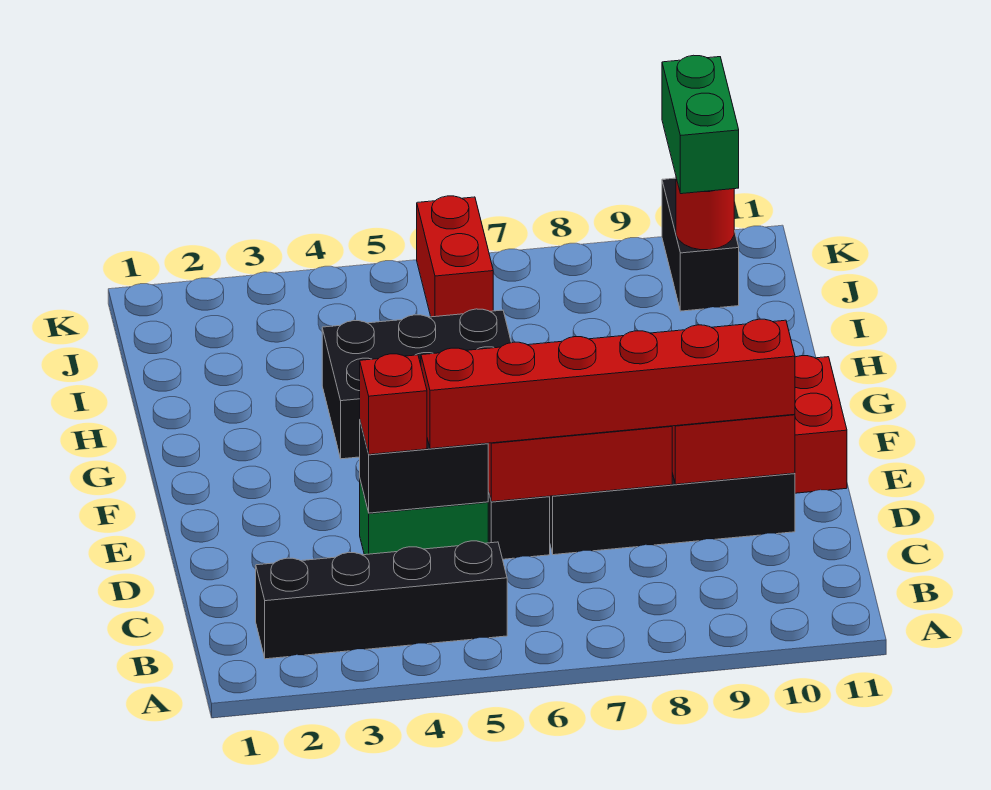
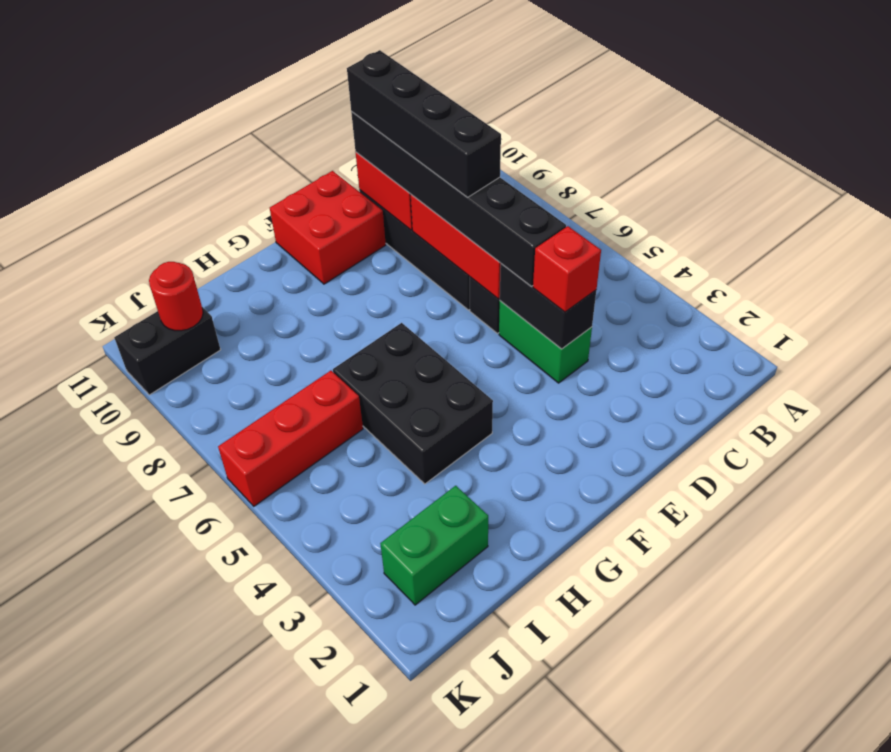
black brick B2:B5 level 1 -> black brick D7:D10 level 4
red brick D5:D10 level 3 -> black brick D5:D10 level 3
red brick J6:K6 level 1 -> red brick I6:K6 level 1
green brick J10:K10 level 3 -> green brick I2:J2 level 1

